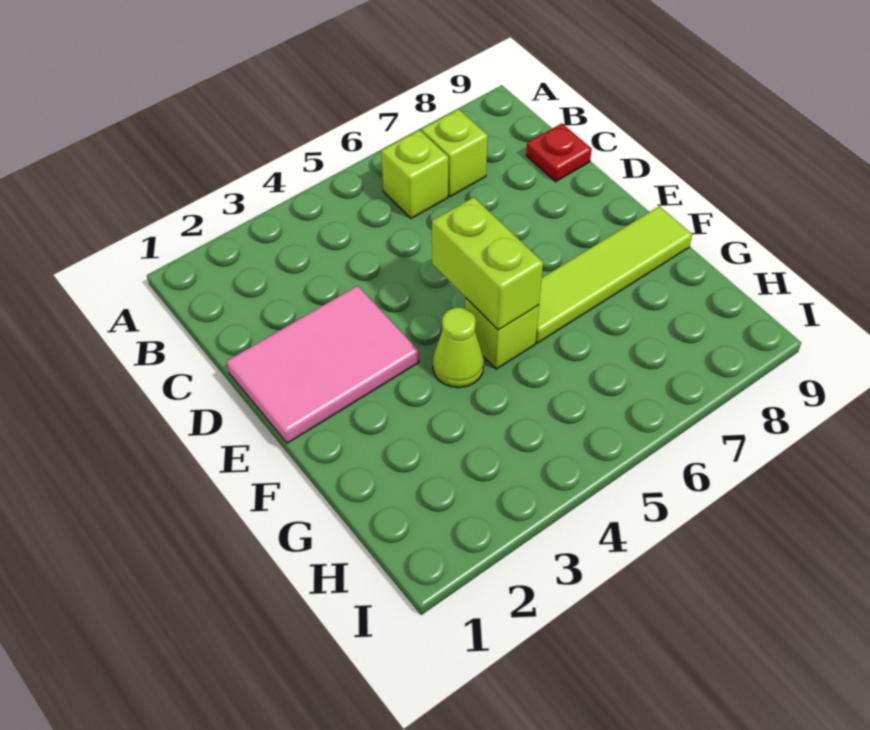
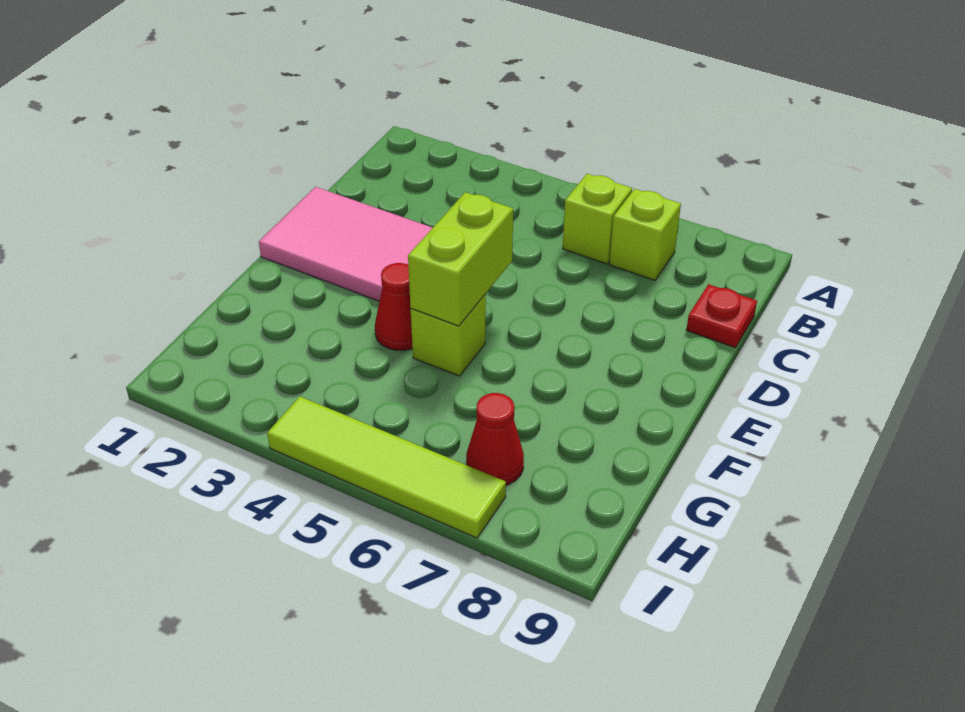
lime cone F4 level 1 -> red cone F4 level 1
lime tile F6:F9 level 1 -> lime tile I4:I7 level 1
none -> red cone H7 level 1

